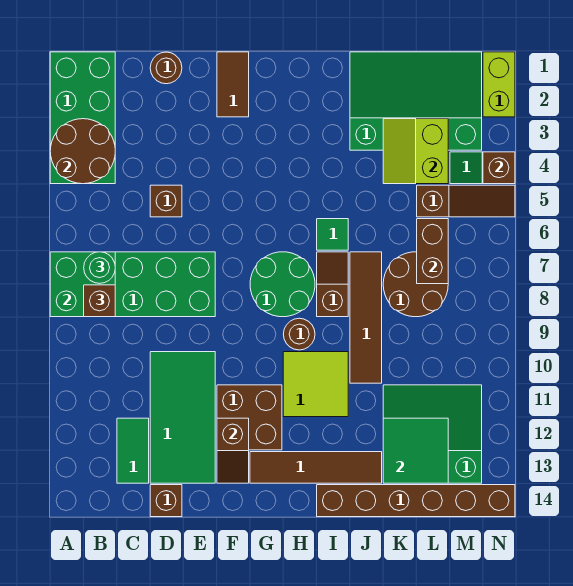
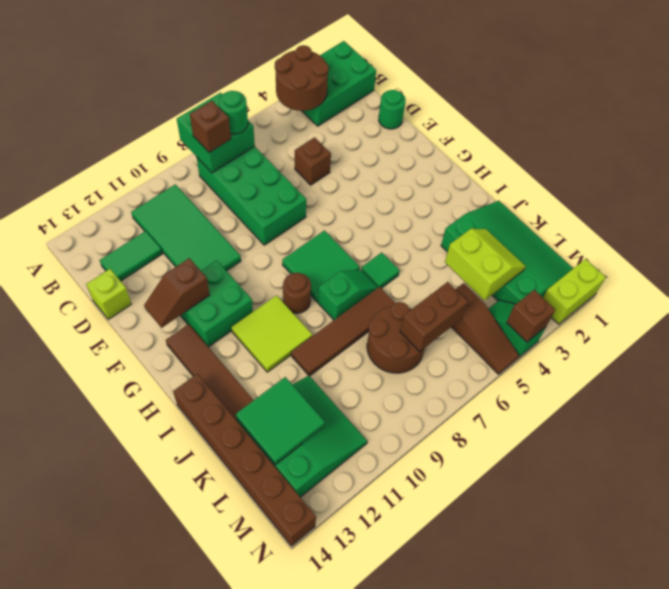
green brick A1:B4 level 1 -> green brick A1:B3 level 1
brown round brick D1 level 1 -> green round brick D1 level 1
green tile D10:E13 level 1 -> green tile B10:E11 level 1
brown brick D14 level 1 -> lime brick D14 level 1
brown tile F1:F2 level 1 -> none
brown brick F11:G12 level 1 -> green brick F11:G12 level 1
green round brick G7:H8 level 1 -> green tile G7:H8 level 1
brown slope I7:I8 level 1 top 8 -> green slope I7:I8 level 1 top 8
lime slope K3:L4 level 2 top L -> lime slope K3:L4 level 2 top 4

